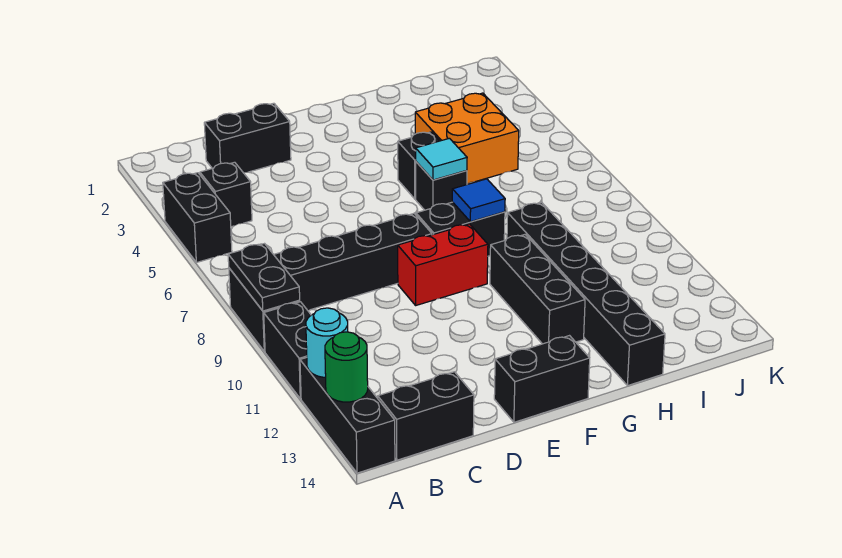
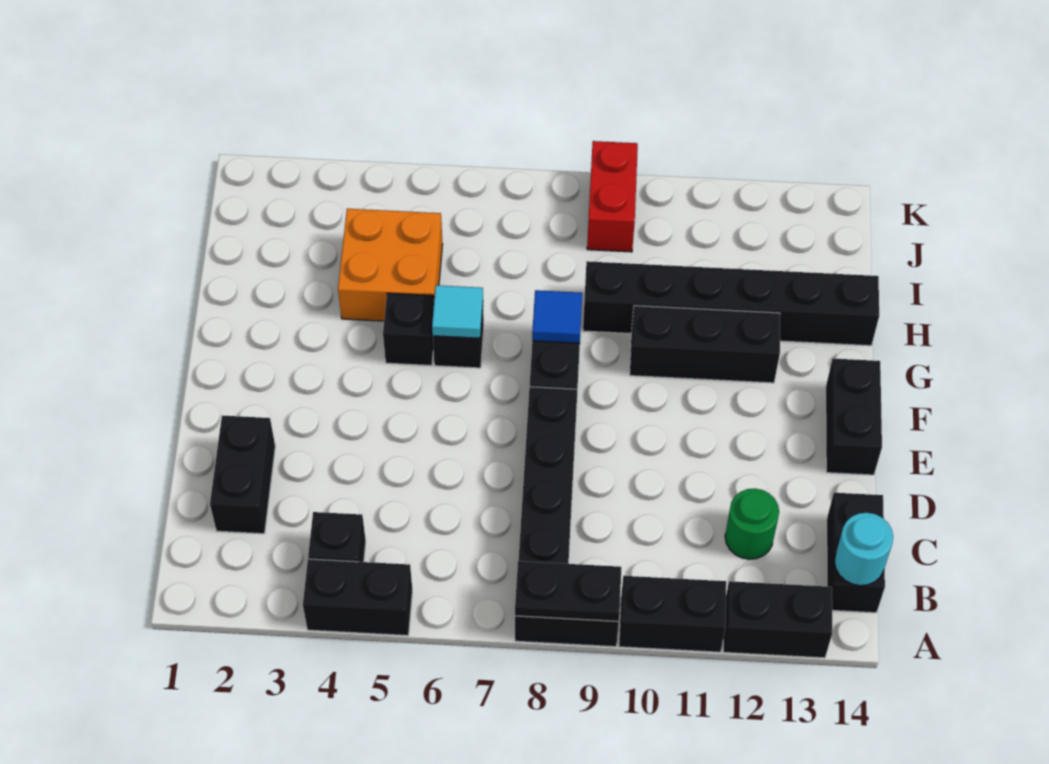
black brick A12:A14 level 1 -> black brick A12:A13 level 1
cyan round brick A12 level 2 -> cyan round brick B14 level 2
green round brick A13 level 2 -> green round brick C12 level 1
red brick E9:F9 level 1 -> red brick J9:K9 level 1

